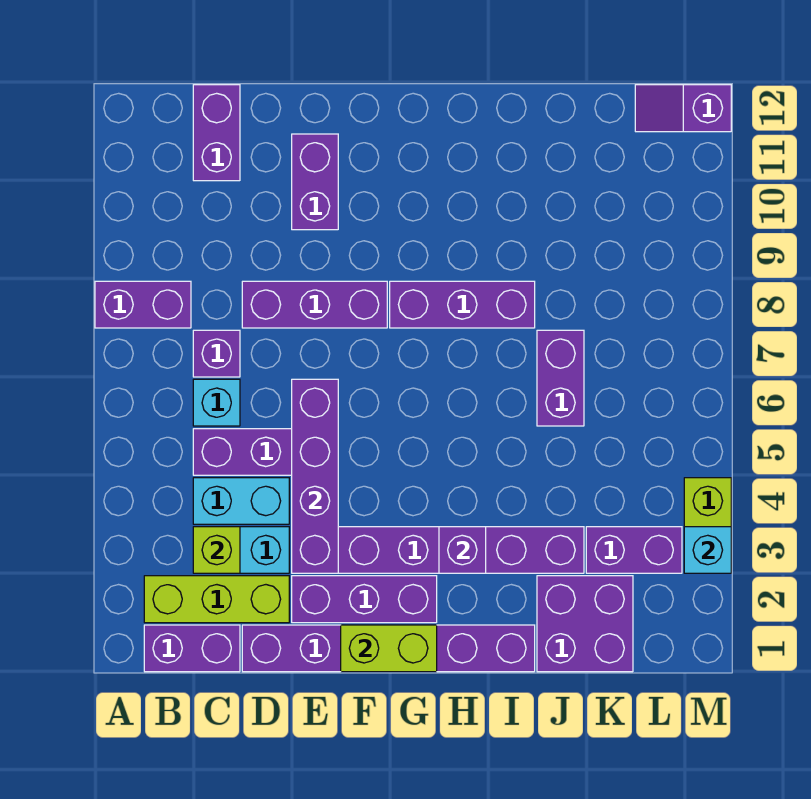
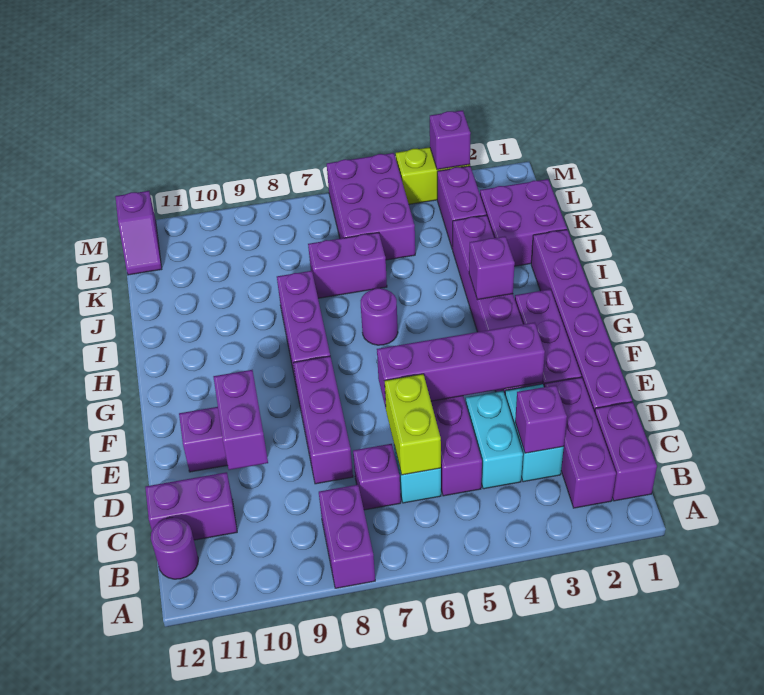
lime brick B2:D2 level 1 -> purple brick B2:D2 level 1
none -> purple round brick B12 level 1
lime brick C3 level 2 -> purple brick C3 level 2
none -> purple brick D10:E10 level 2
lime brick F1:G1 level 2 -> lime brick C6:D6 level 2
none -> purple round brick H6 level 1
none -> purple brick K5:M6 level 1
cyan brick M3 level 2 -> purple brick M3 level 2

